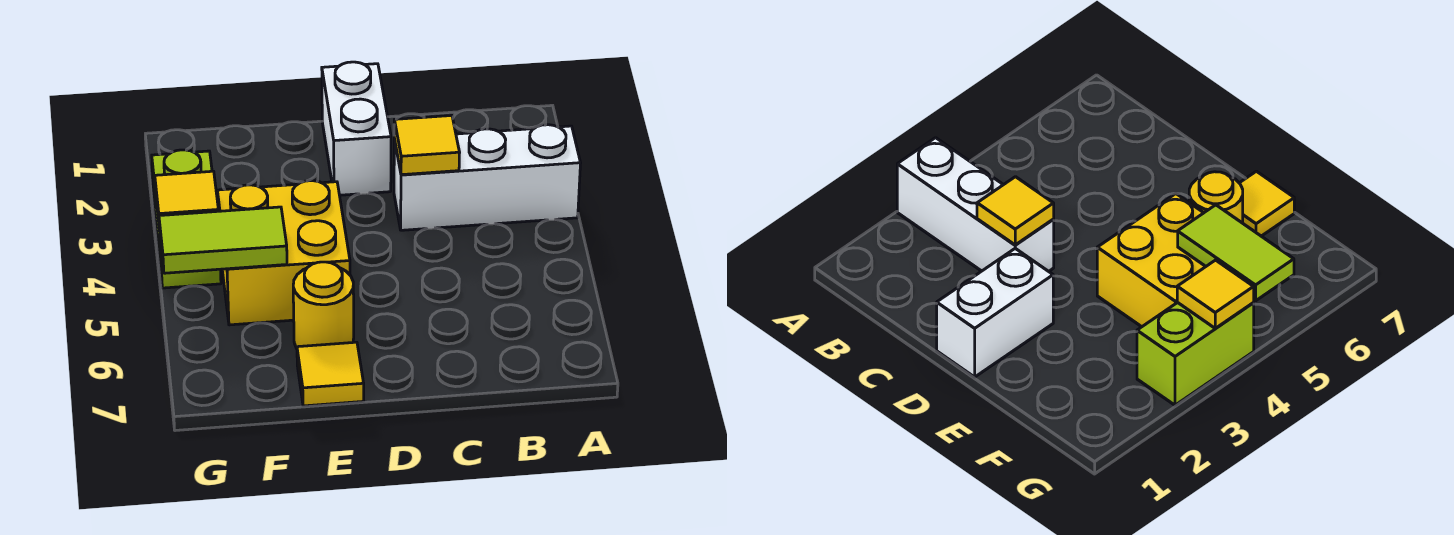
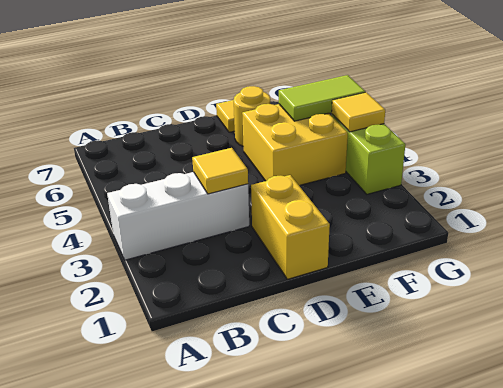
white brick D1:D2 level 1 -> yellow brick D1:D2 level 1

